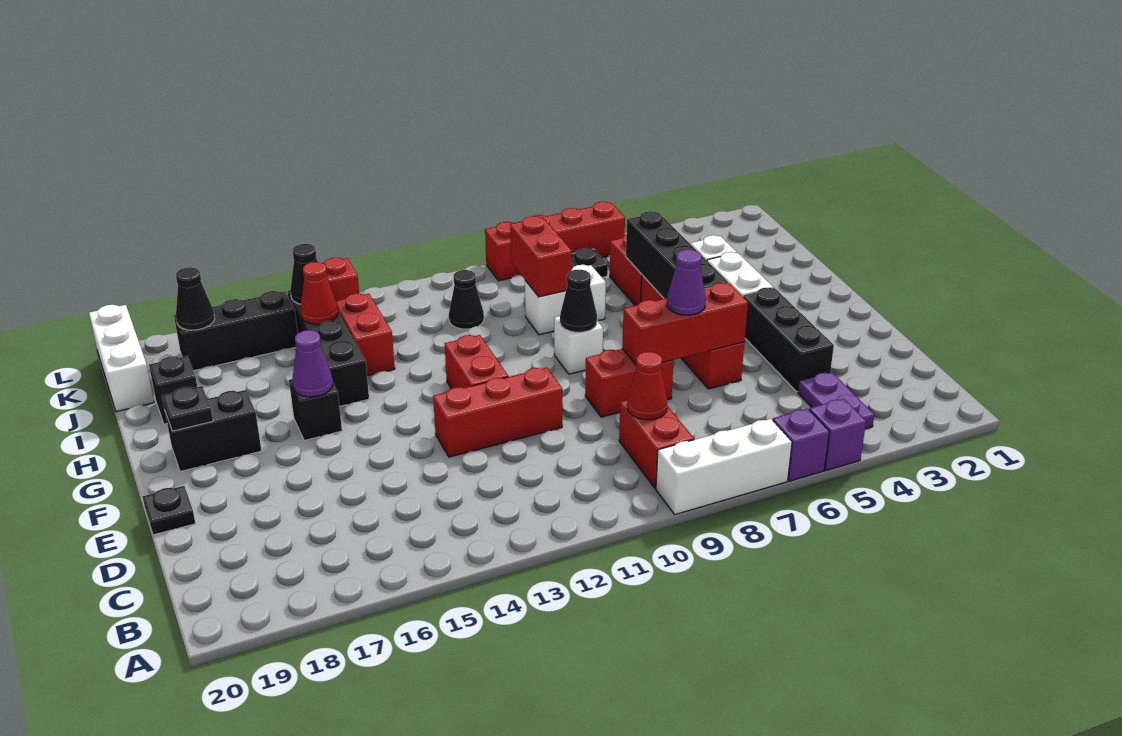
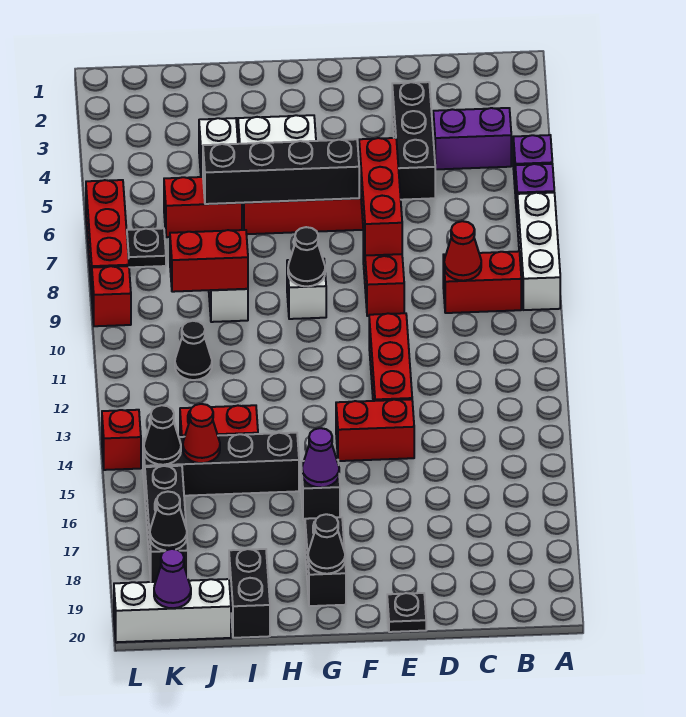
purple plate B4:C4 level 1 -> purple brick B4:C4 level 1
black brick D4:F4 level 1 -> black brick D3:D5 level 1
purple cone E7 level 3 -> purple cone K20 level 2
red brick F12:G12 level 1 -> red brick E14:F14 level 1
black plate G19 level 2 -> black cone G19 level 2
black brick I19 level 1 -> black brick I19:I20 level 1

